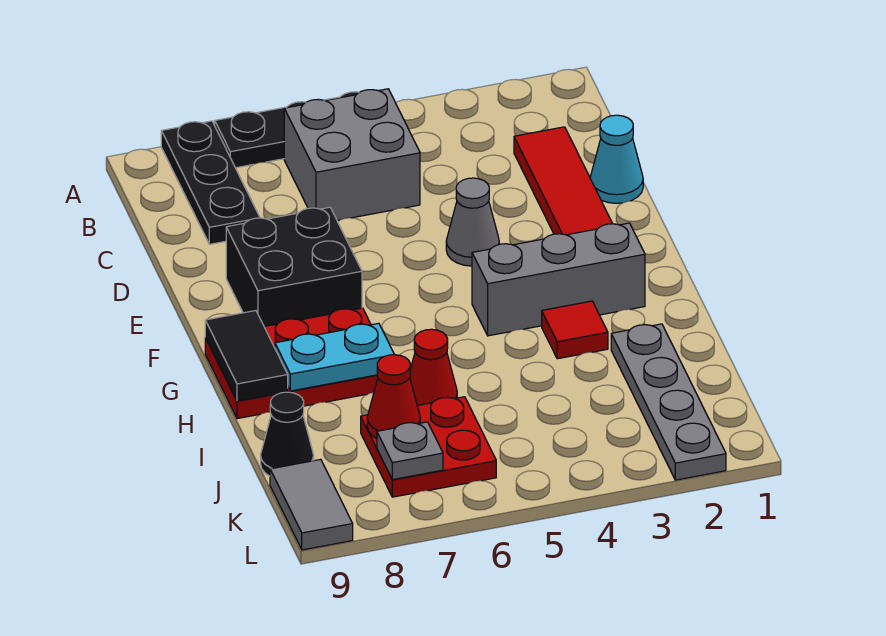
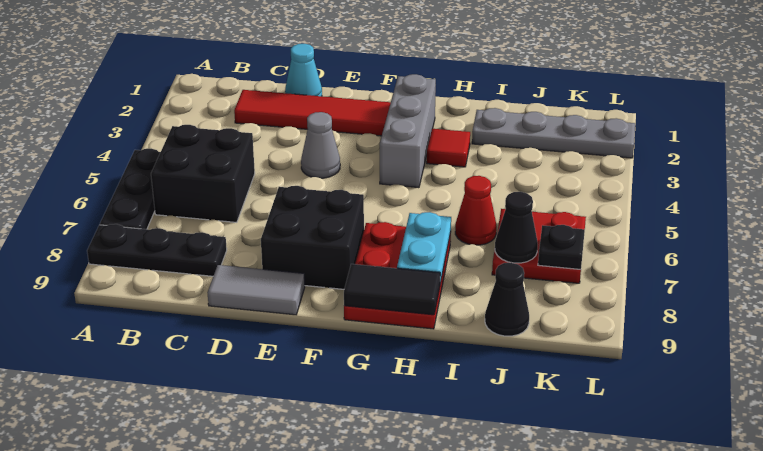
grey brick B5:C6 level 1 -> black brick B5:C6 level 1
red cone J7 level 2 -> black cone J7 level 2
grey plate K7 level 2 -> black plate K7 level 2
grey tile K9:L9 level 1 -> grey tile D9:E9 level 1

